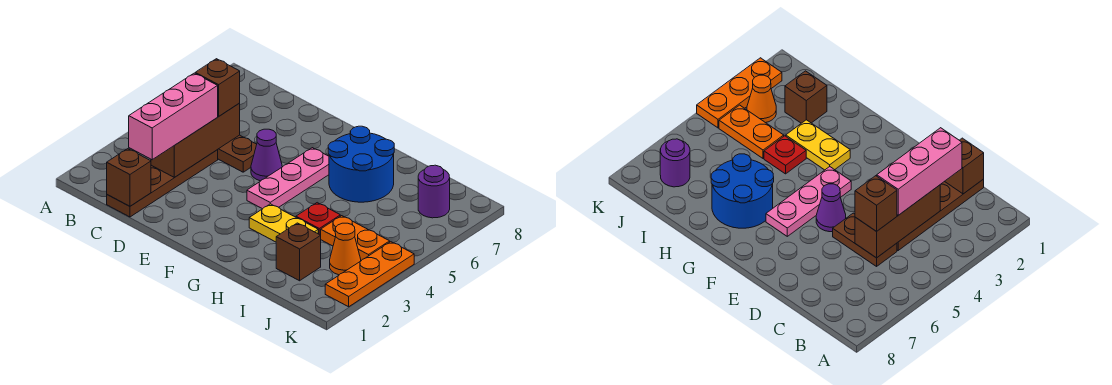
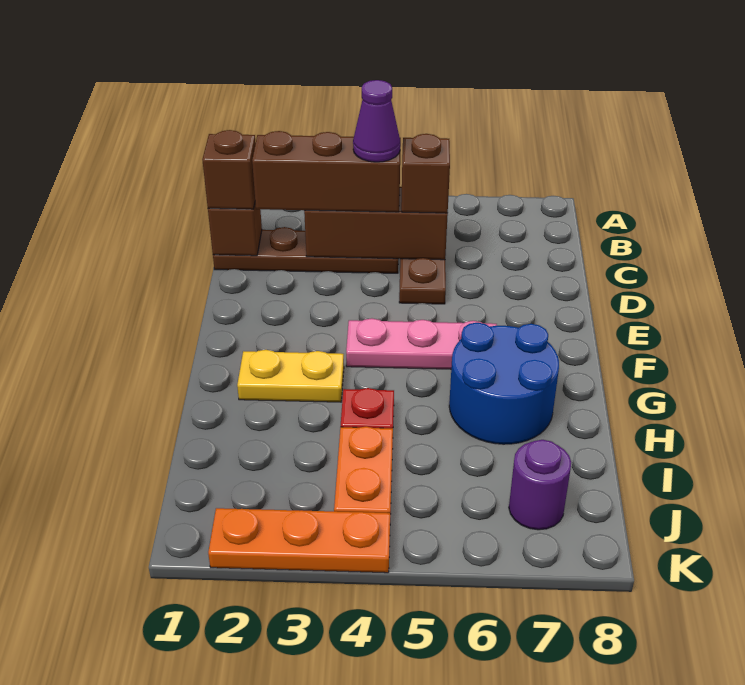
pink brick C2:C4 level 3 -> brown brick C2:C4 level 3
purple cone E5 level 1 -> purple cone C4 level 4
yellow plate G3:H3 level 1 -> yellow plate G2:G3 level 1
brown brick I2 level 1 -> brown brick C1 level 3
orange cone J3 level 1 -> none

